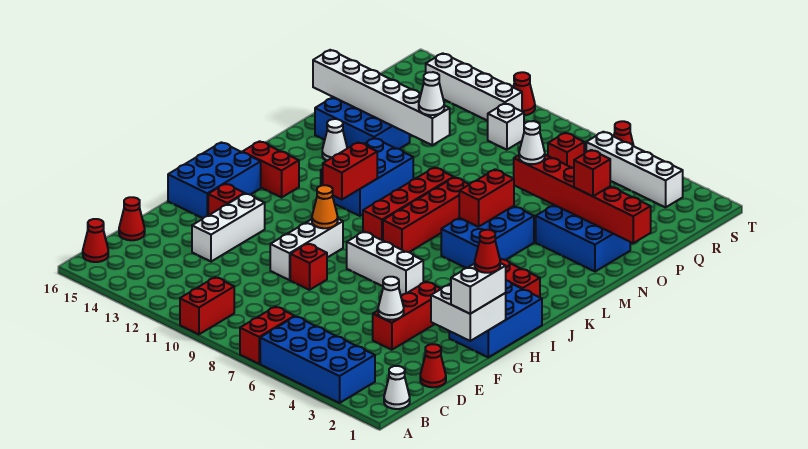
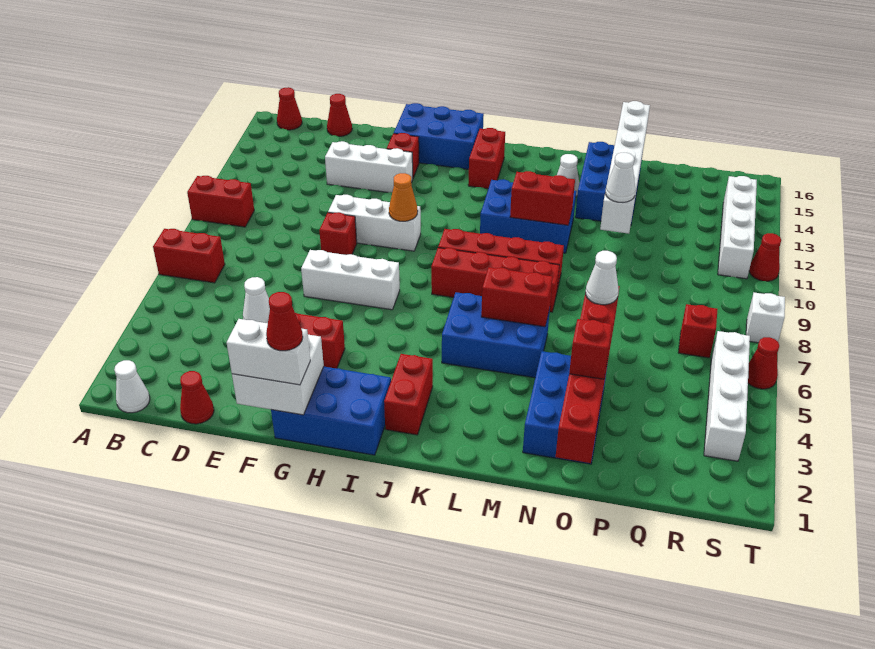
blue brick A3:B6 level 1 -> none
white brick H6:H8 level 1 -> white brick F7:H7 level 1
red brick J11:K11 level 2 -> red brick L11:M11 level 2
white brick R10 level 1 -> white brick T8 level 1

